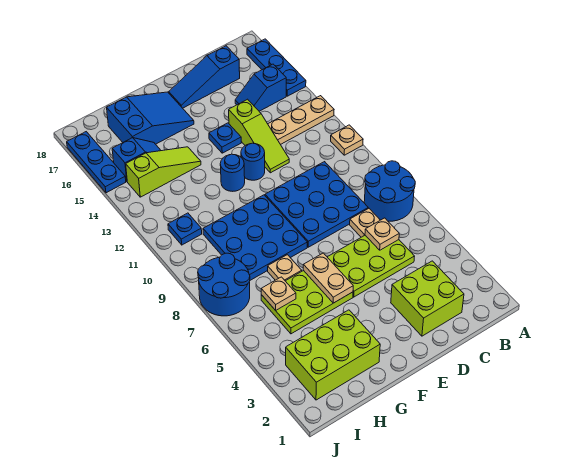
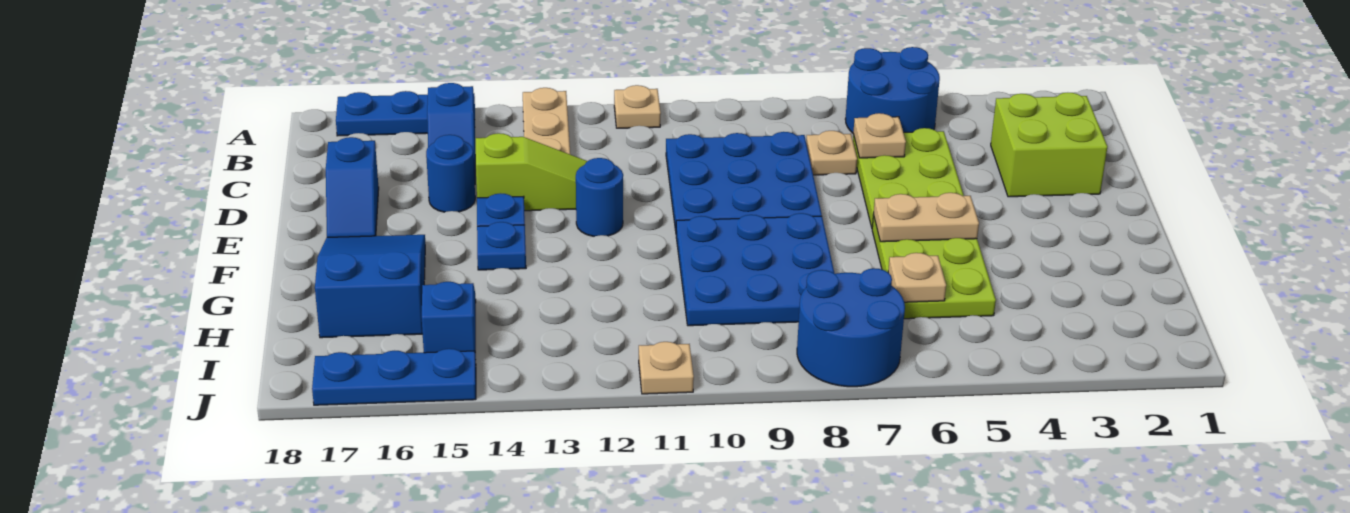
blue round brick A7:B8 level 1 -> blue round brick A5:B6 level 1
blue slope C17:E17 level 1 top C -> blue slope D17:E17 level 1 top D
blue round brick F12 level 1 -> blue round brick D15 level 1
lime brick G2:I3 level 1 -> none
tan plate G7 level 1 -> tan plate J11 level 1
lime slope G14:I14 level 1 top I -> none
blue plate I11 level 1 -> blue plate F14 level 1

